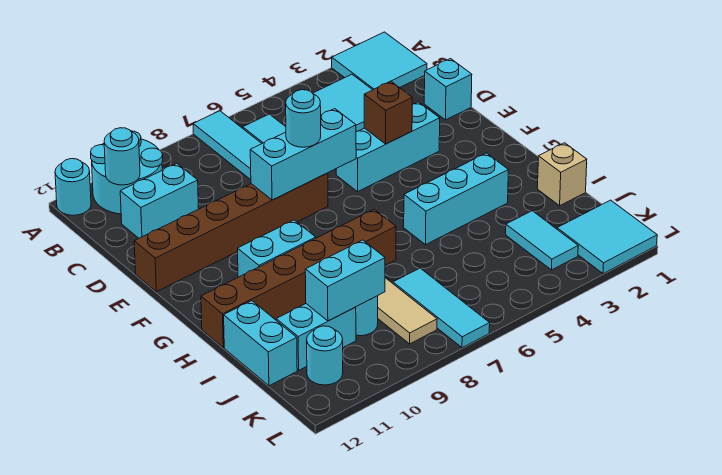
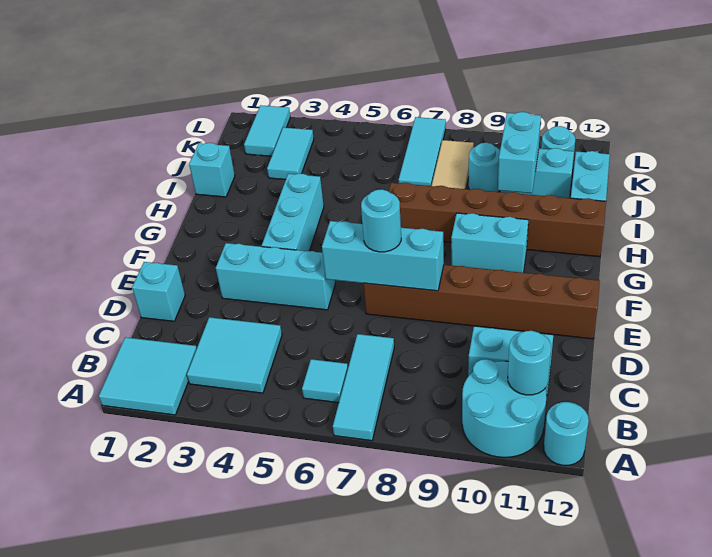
brown brick E4 level 2 -> none
cyan brick H3:H5 level 1 -> cyan brick F4:H4 level 1
tan brick I1 level 1 -> cyan brick I1 level 1
cyan brick J9:J10 level 2 -> cyan brick I10:J10 level 2
cyan tile K1:L2 level 1 -> cyan tile K2:L2 level 1

